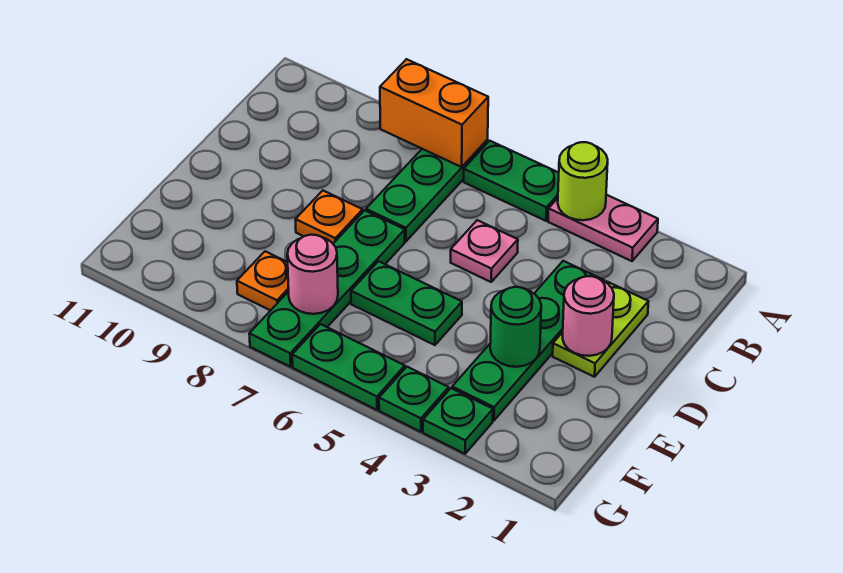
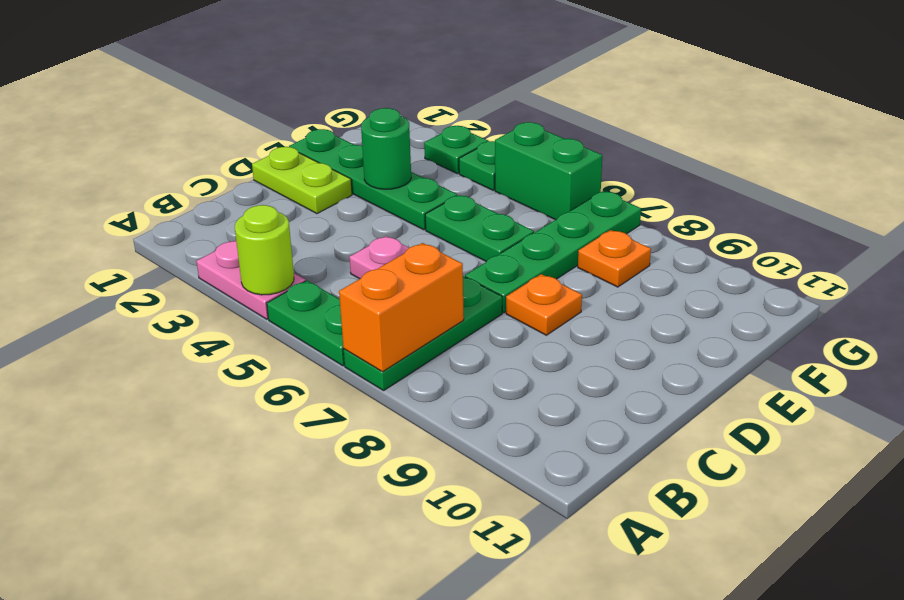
orange brick A7:A8 level 2 -> orange brick A7:B7 level 2
lime plate C2:D2 level 1 -> lime plate D1:D2 level 1
green plate C3:F3 level 1 -> green plate E1:E4 level 1
pink round brick D2 level 2 -> none
pink round brick F7 level 2 -> none
green plate G5:G6 level 1 -> green brick G5:G6 level 1

